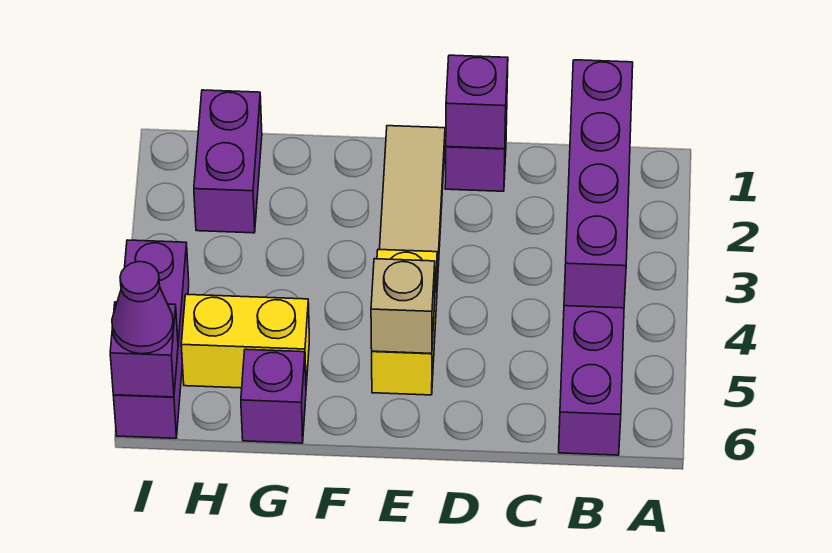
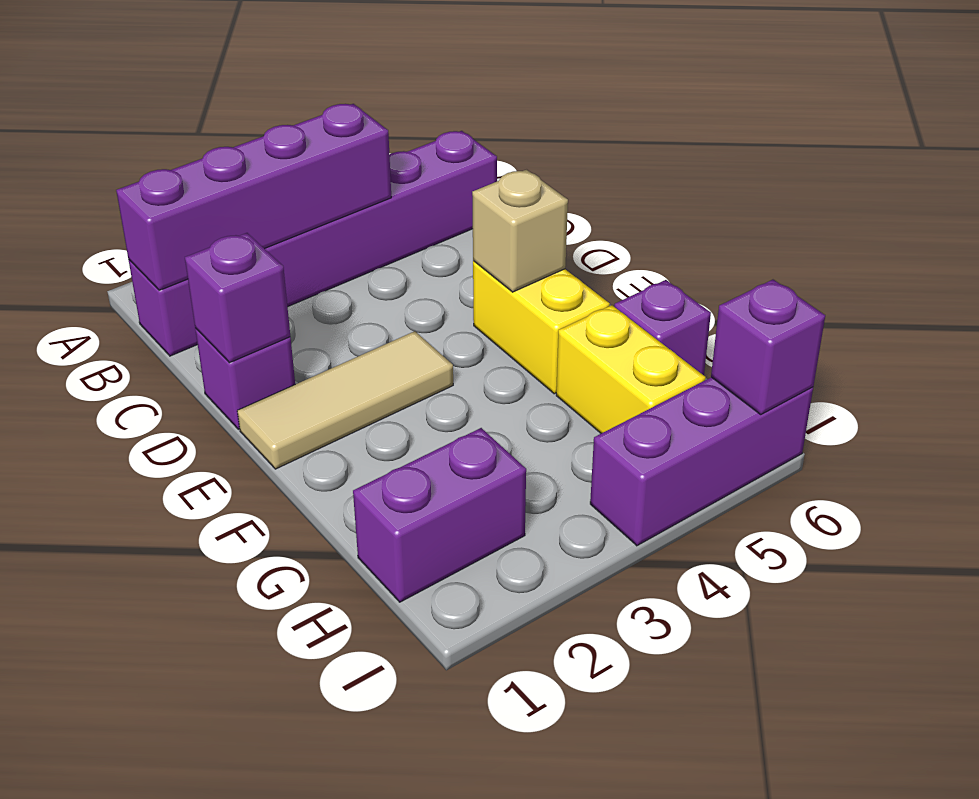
yellow brick E4:E5 level 1 -> yellow brick E5:F5 level 1
purple cone I6 level 3 -> none

